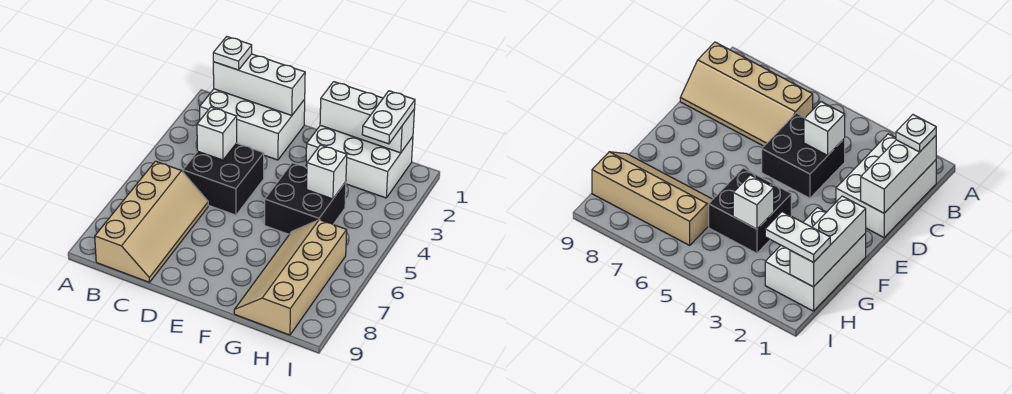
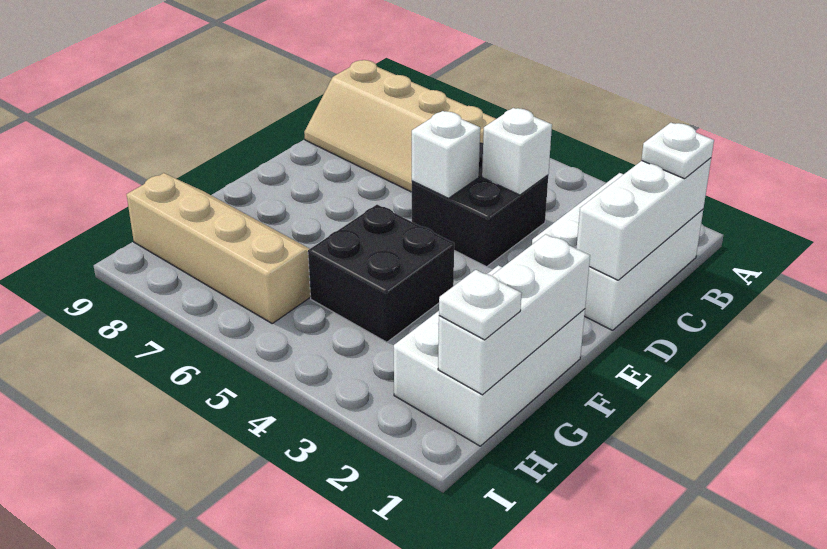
white brick G4 level 2 -> white brick D5 level 2
white plate H1:H2 level 3 -> white plate H1 level 3

